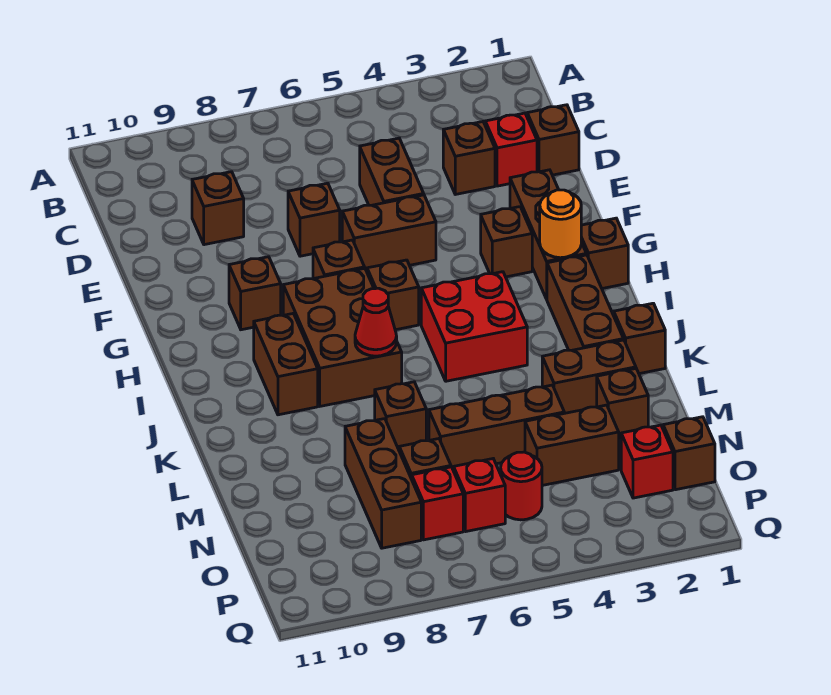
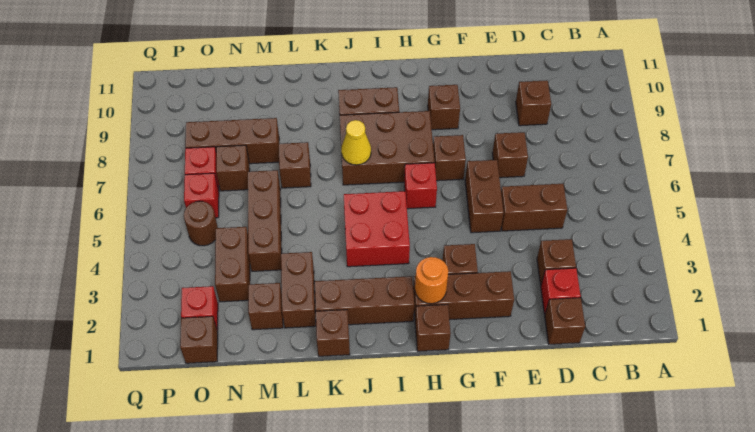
brown brick H6 level 1 -> red brick H6 level 1
red cone J7 level 2 -> yellow cone J7 level 2
red round brick O5 level 1 -> brown round brick O5 level 1

